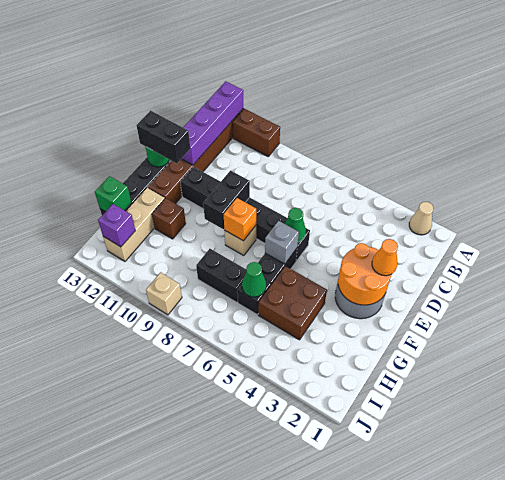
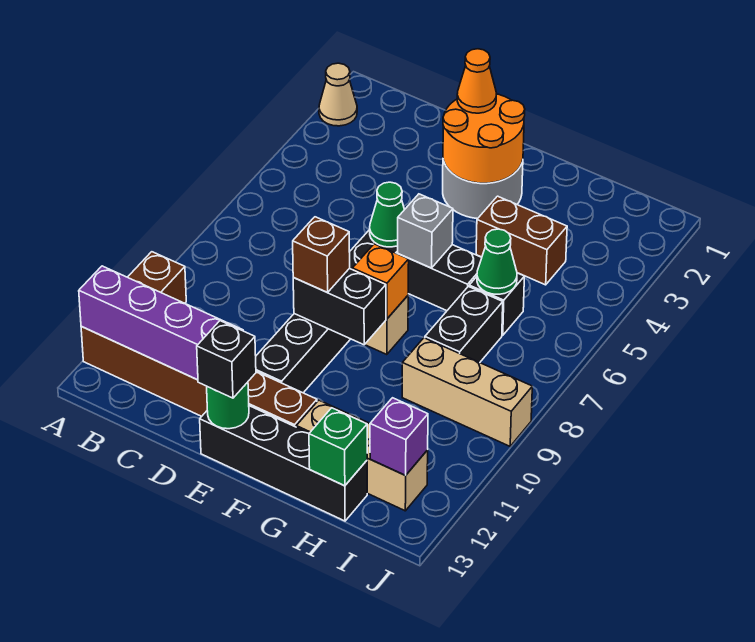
black brick E12:E13 level 3 -> black brick E13 level 3
brown brick G4:H5 level 1 -> brown brick G4:H4 level 1
brown brick G11 level 1 -> brown brick E9 level 3
tan brick J9 level 1 -> tan brick H9:J9 level 1

